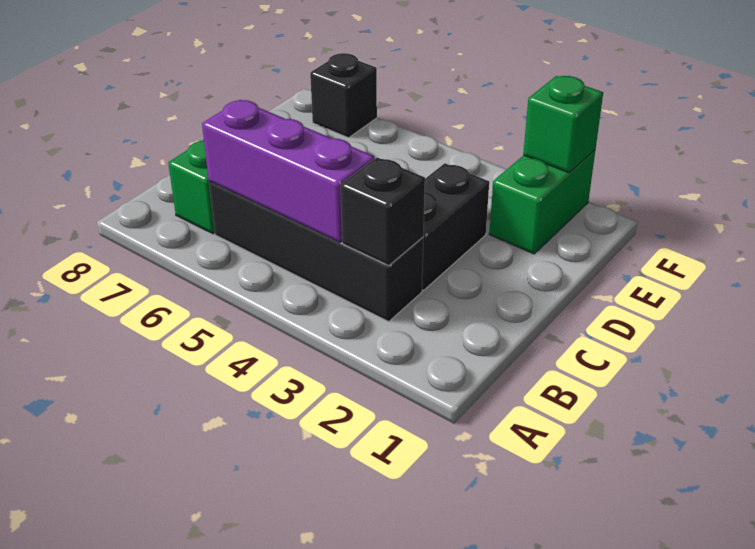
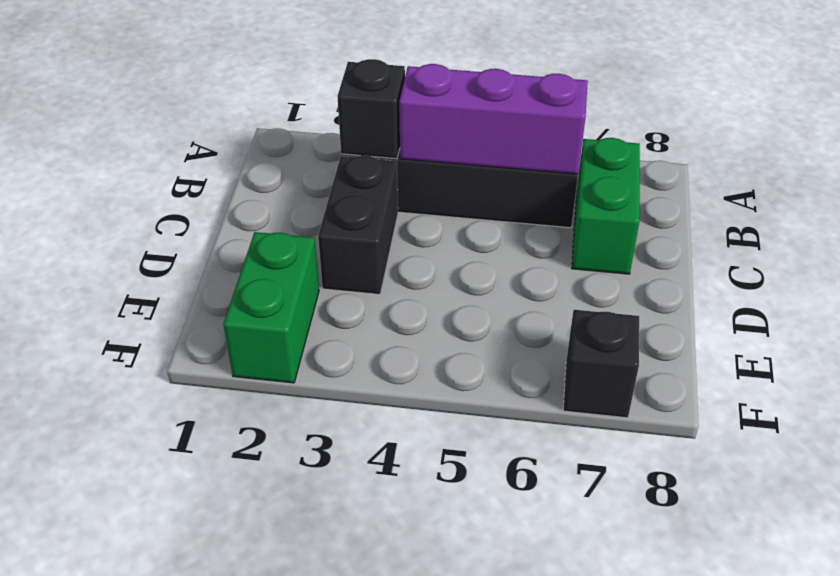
green brick F2 level 2 -> none

